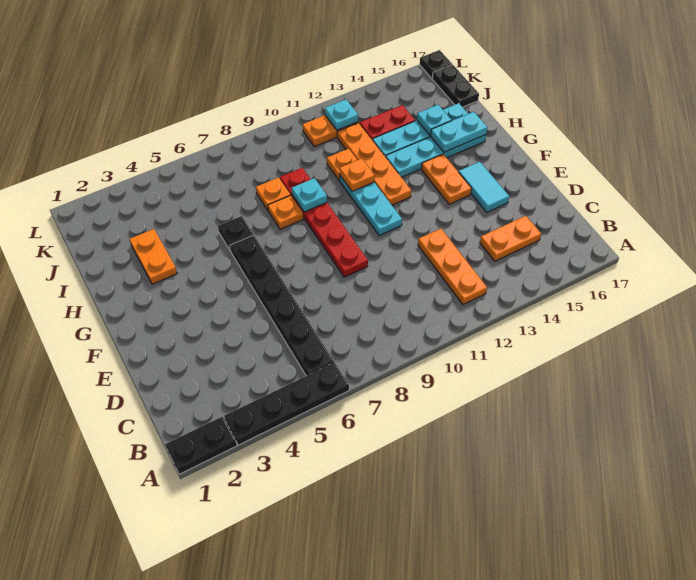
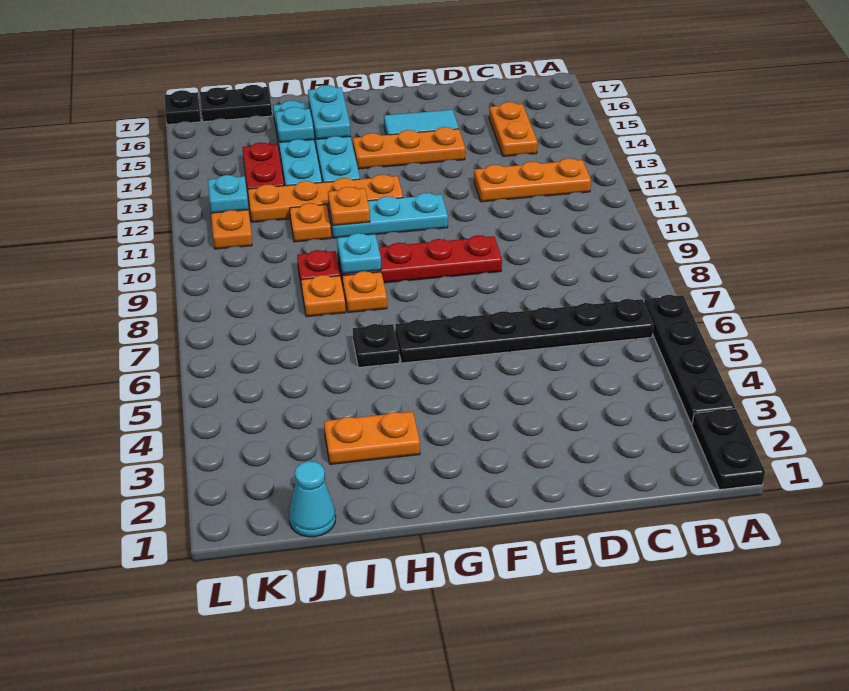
orange plate F14:G14 level 1 -> orange plate E14:G14 level 1
none -> cyan cone J1 level 1

